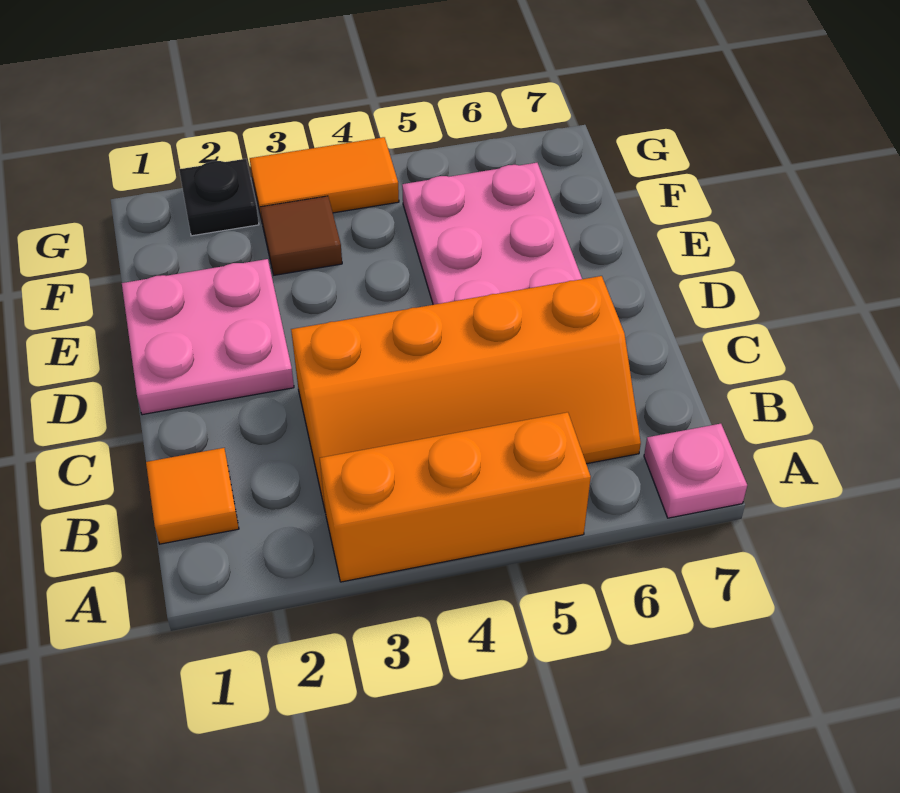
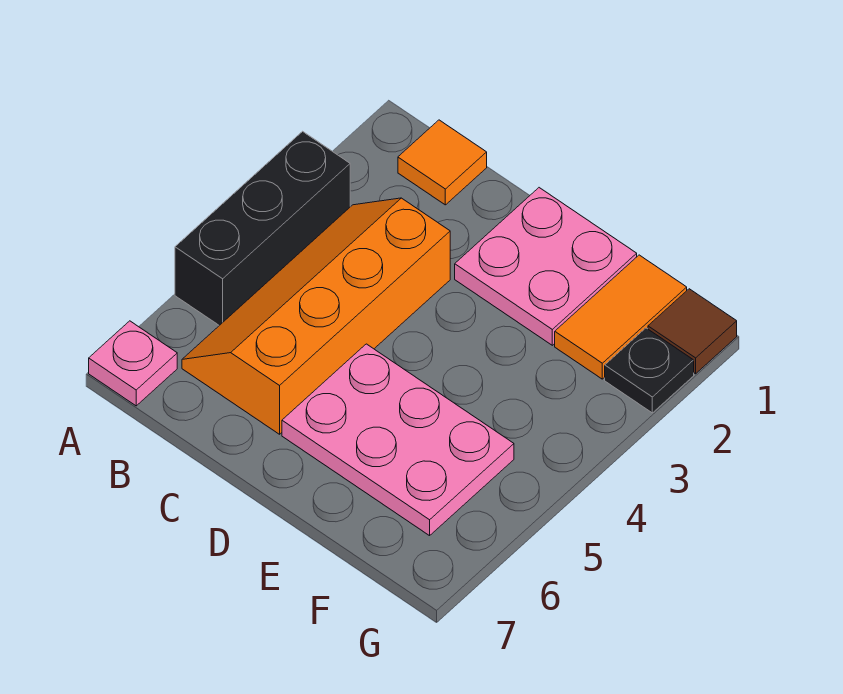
orange brick A3:A5 level 1 -> black brick A3:A5 level 1
brown tile F3 level 1 -> brown tile G1 level 1
orange tile G3:G4 level 1 -> orange tile F1:F2 level 1

